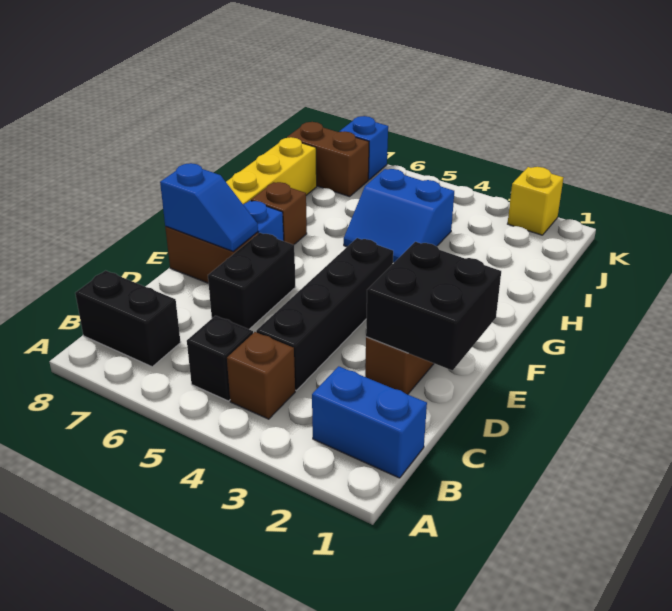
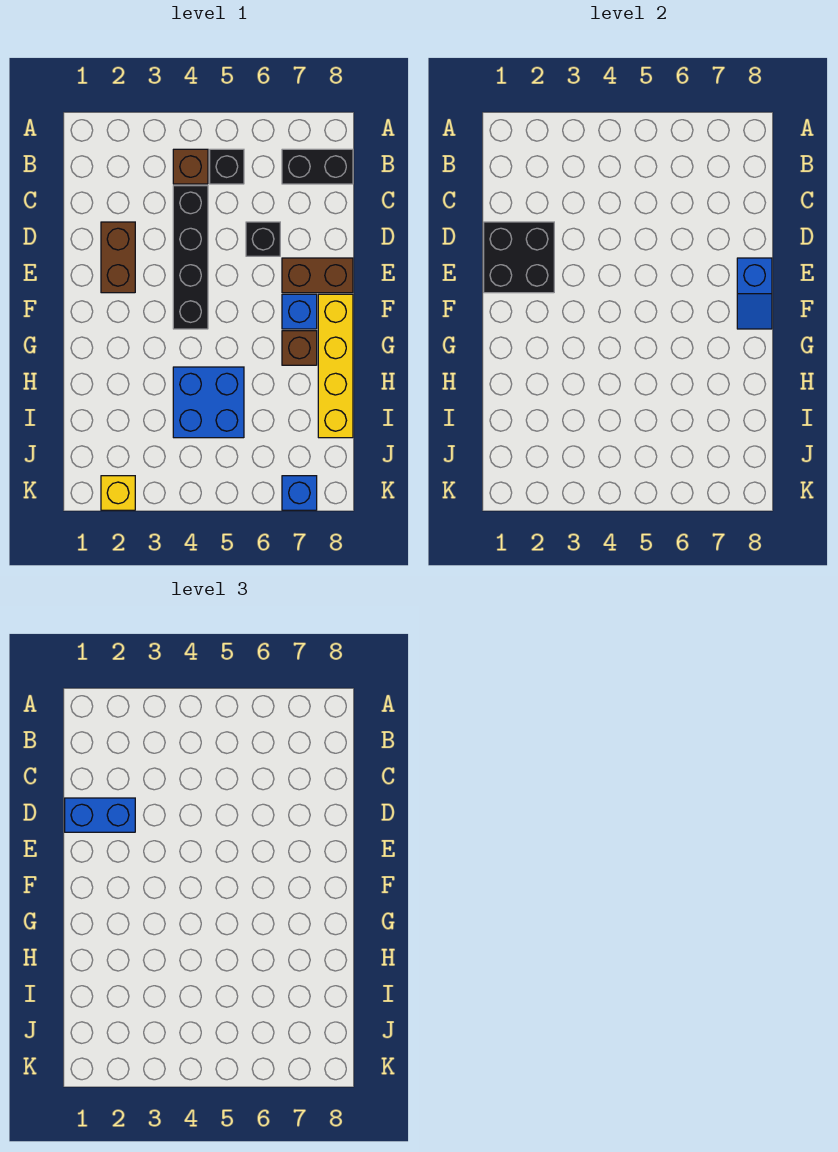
blue brick B1:B2 level 1 -> blue brick D1:D2 level 3
black brick D6:E6 level 1 -> black brick D6 level 1
blue slope E7:E8 level 2 top 8 -> blue slope E8:F8 level 2 top E
blue slope H4:I5 level 1 top I -> blue brick H4:I5 level 1
brown brick J7:J8 level 1 -> none

